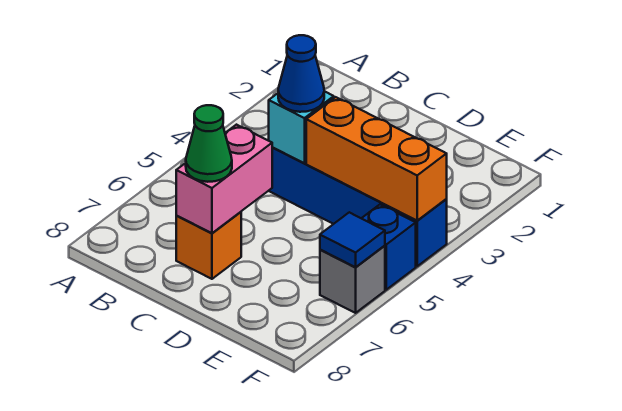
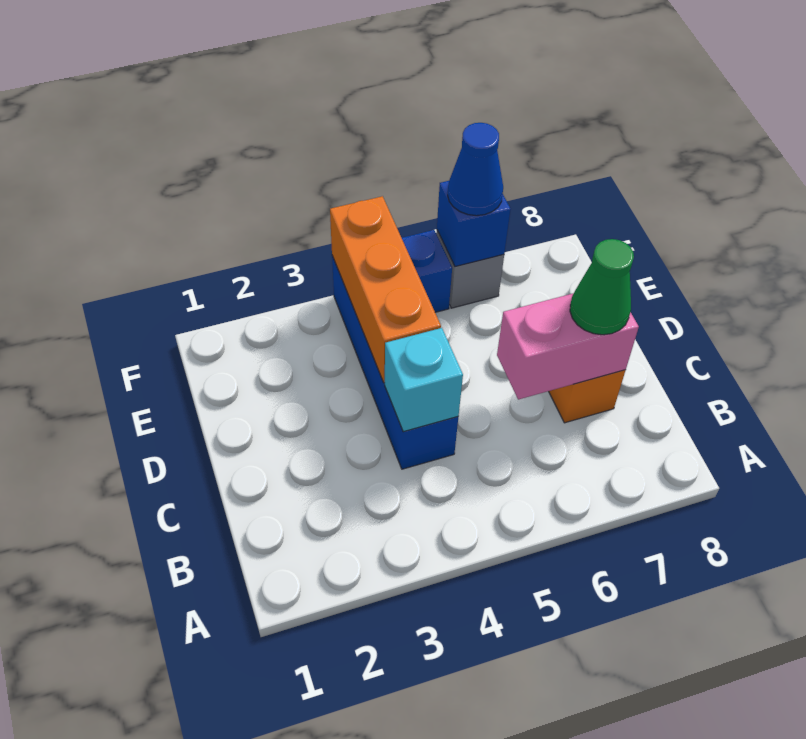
blue cone C4 level 3 -> blue cone F6 level 3
blue tile F6 level 2 -> blue brick F6 level 2

